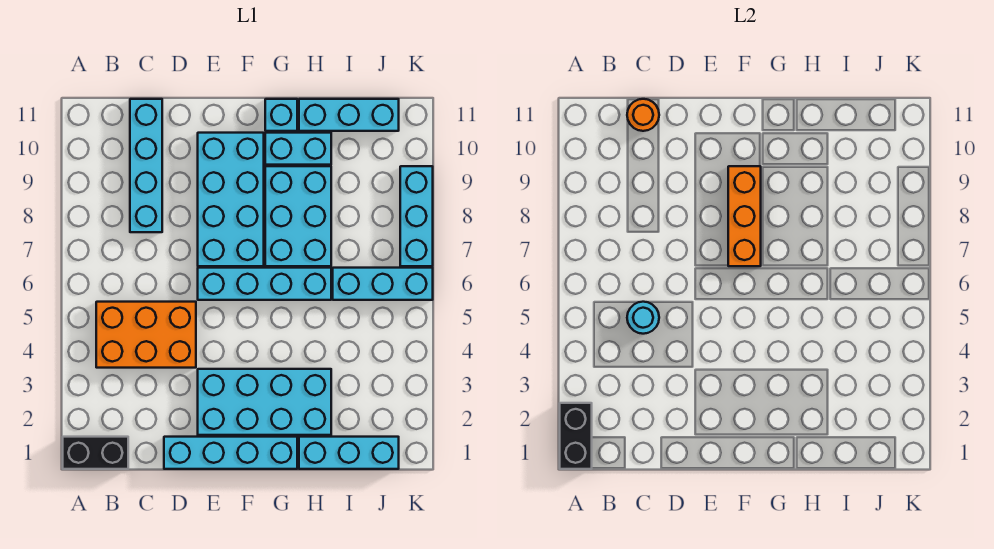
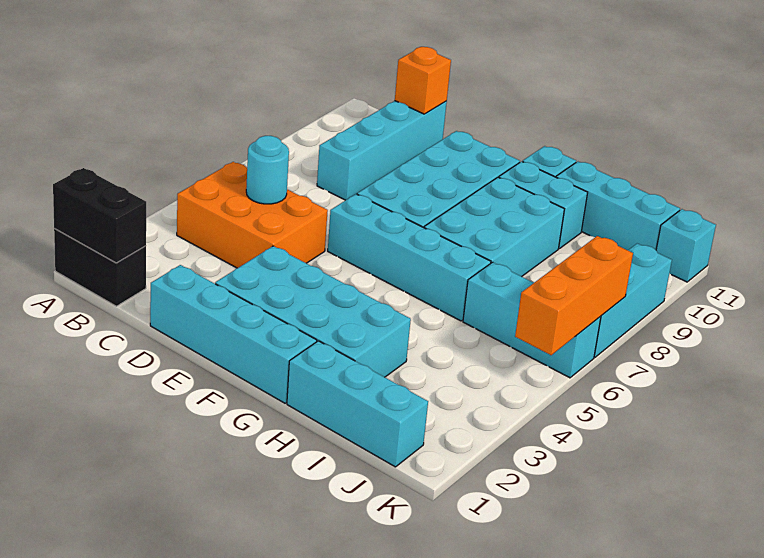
black brick A1:A2 level 2 -> black brick A1:B1 level 2
orange round brick C11 level 2 -> orange brick C11 level 2
orange brick F7:F9 level 2 -> orange brick K5:K7 level 2
none -> cyan brick K11 level 1

